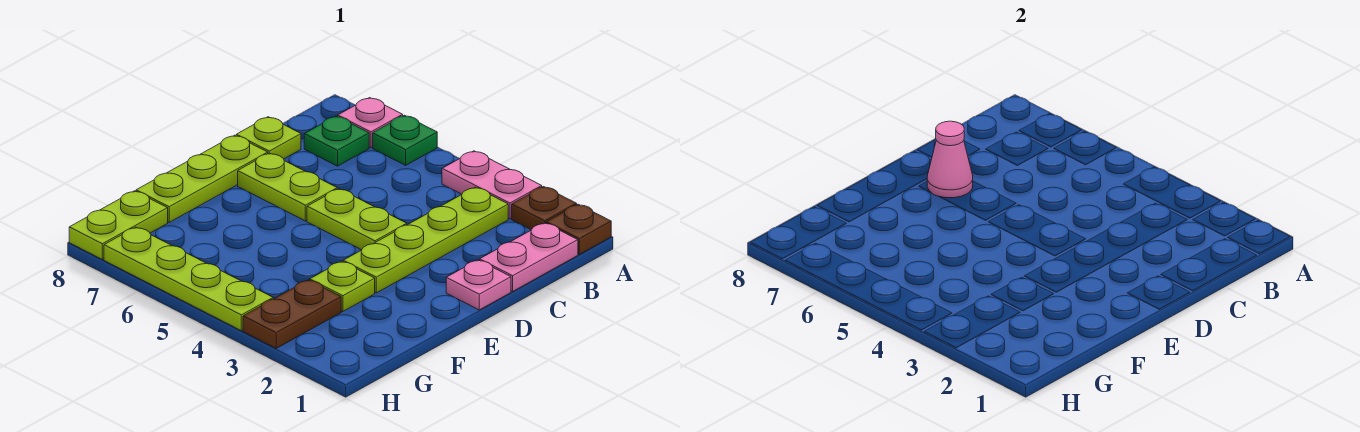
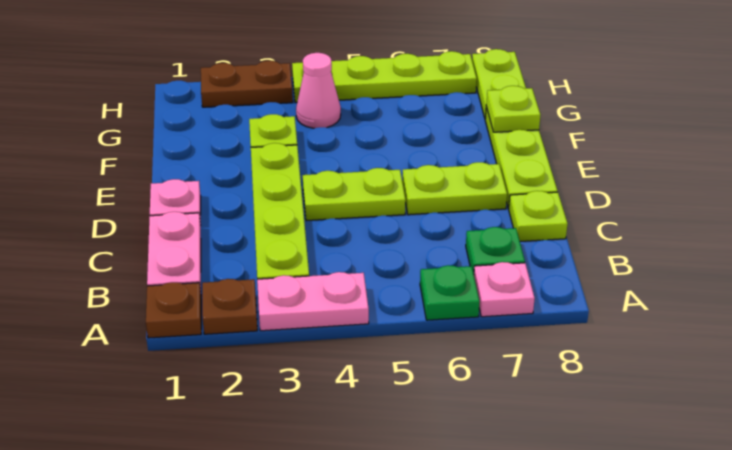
pink cone D7 level 2 -> pink cone G4 level 1
none -> lime plate F8 level 2
brown plate G3:H3 level 1 -> brown plate H2:H3 level 1

